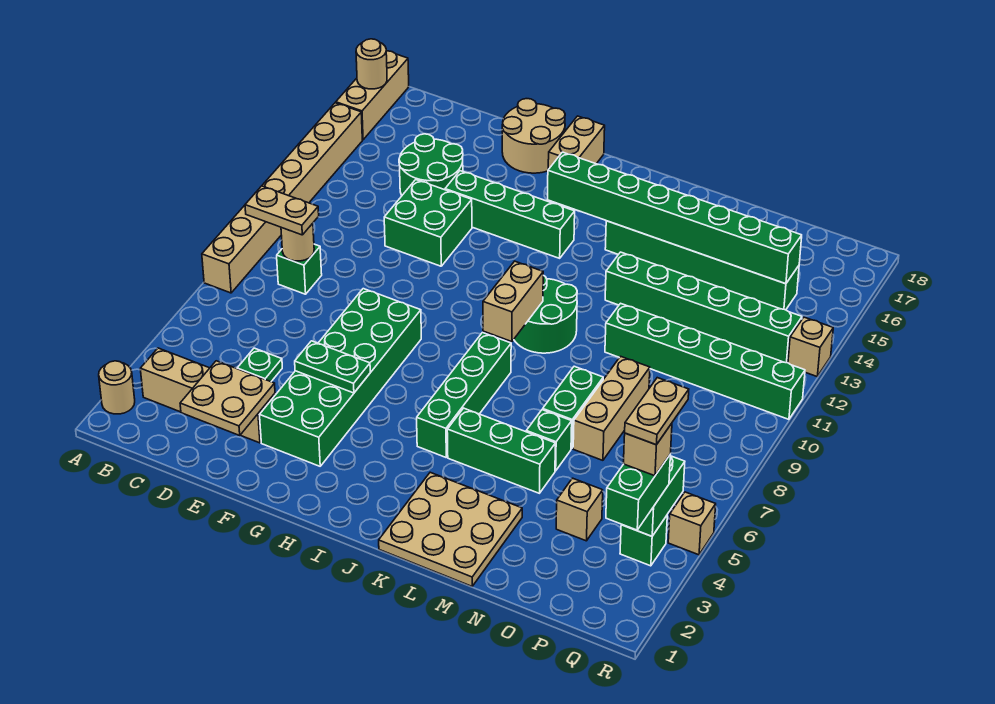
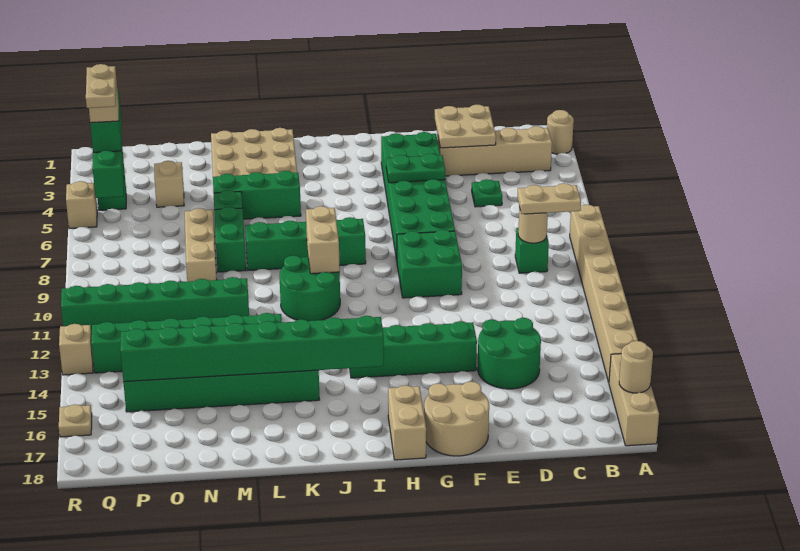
green brick E12:F13 level 1 -> green brick F9:G10 level 1
green brick J5:J8 level 1 -> green brick I8:L8 level 1
none -> tan plate R16 level 1

